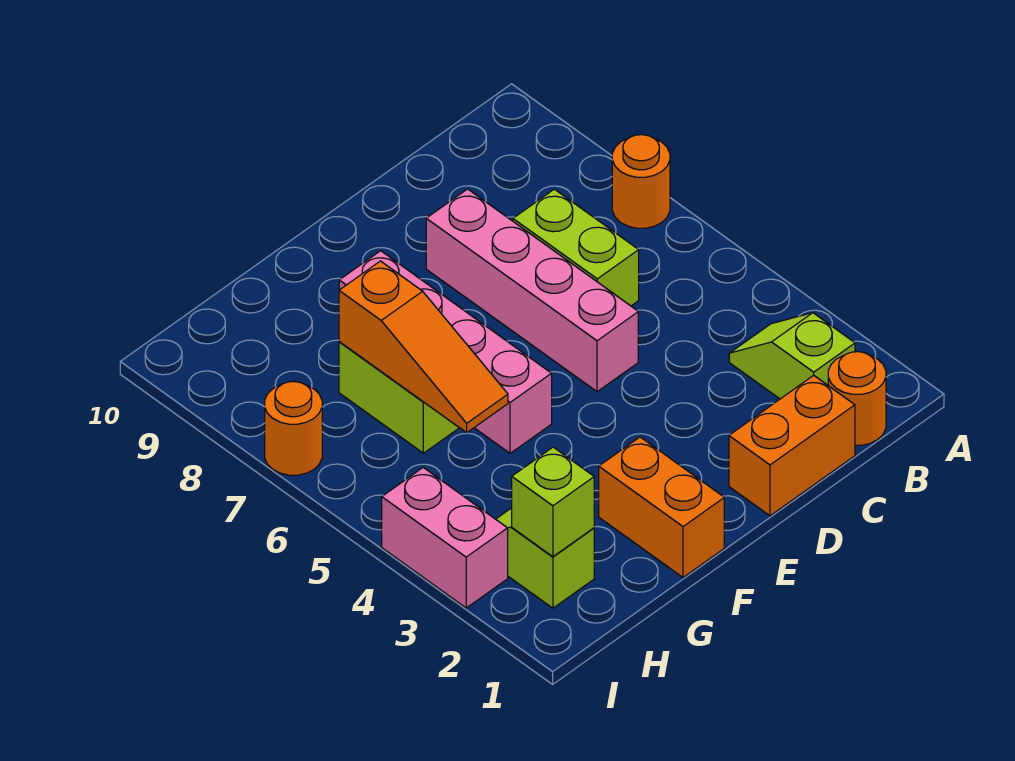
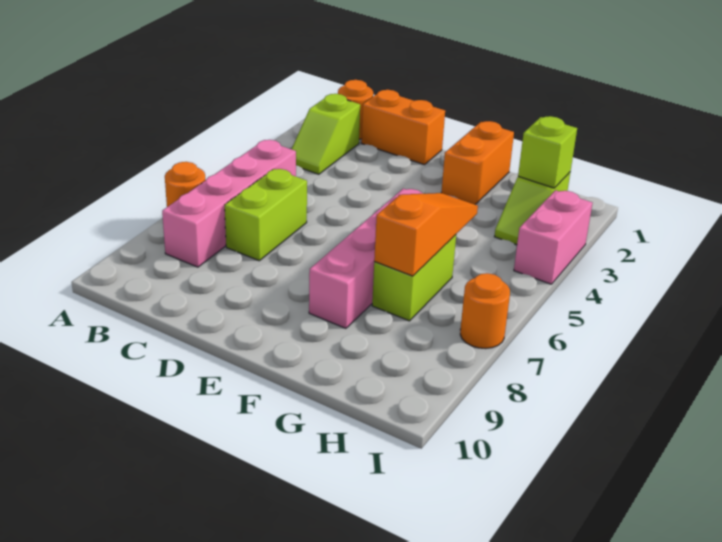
pink brick D5:D8 level 1 -> pink brick B5:B8 level 1

